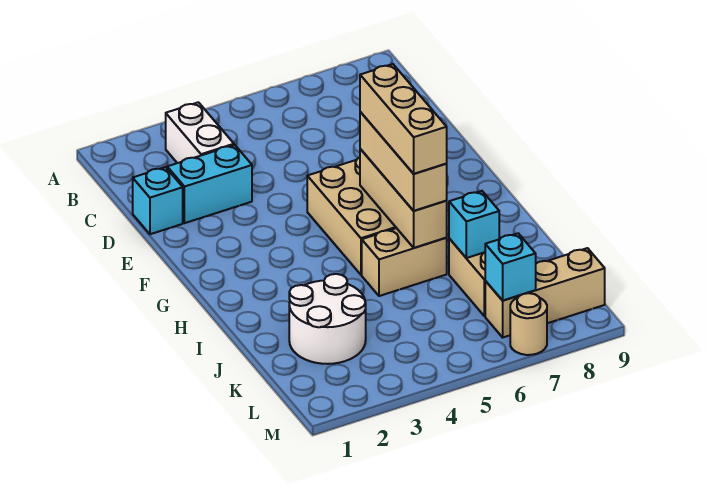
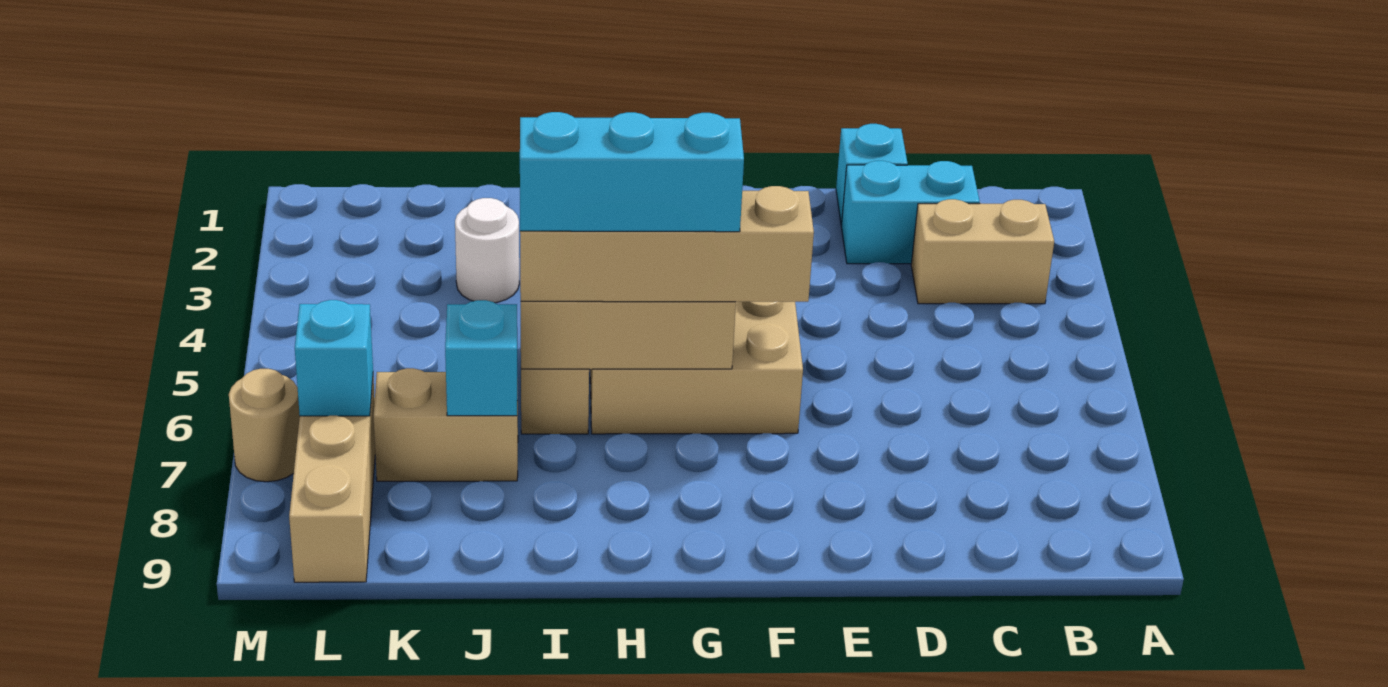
white brick B3:C3 level 1 -> tan brick B3:C3 level 1
cyan brick D2:D3 level 1 -> cyan brick C2:D2 level 1
tan brick G6:I6 level 3 -> tan brick F6:I6 level 3
tan brick G6:I6 level 4 -> cyan brick G6:I6 level 4
white round brick J2:K3 level 1 -> white round brick J3 level 1

